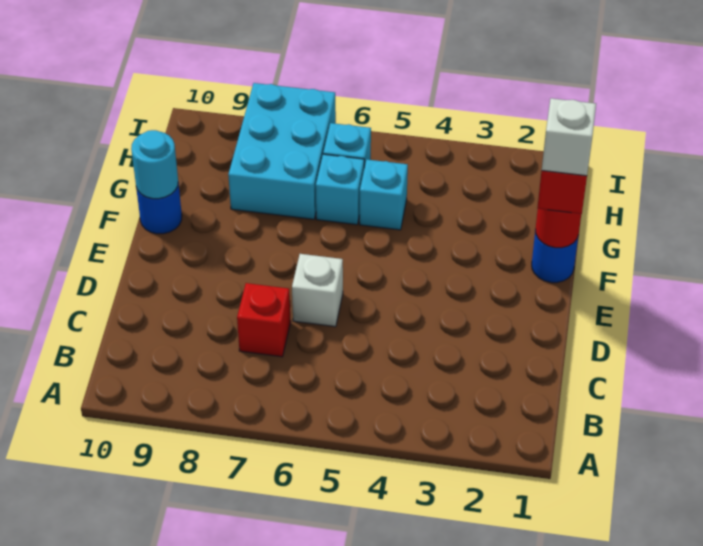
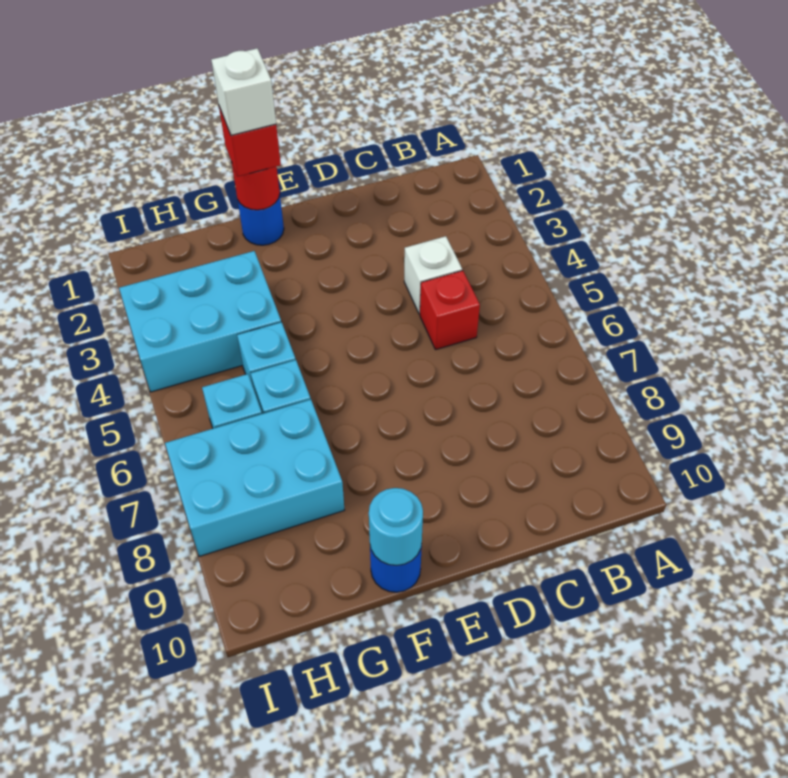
red brick C7 level 1 -> red brick C5 level 1
white brick D6 level 1 -> white brick C4 level 1
none -> cyan brick G3:I4 level 1

